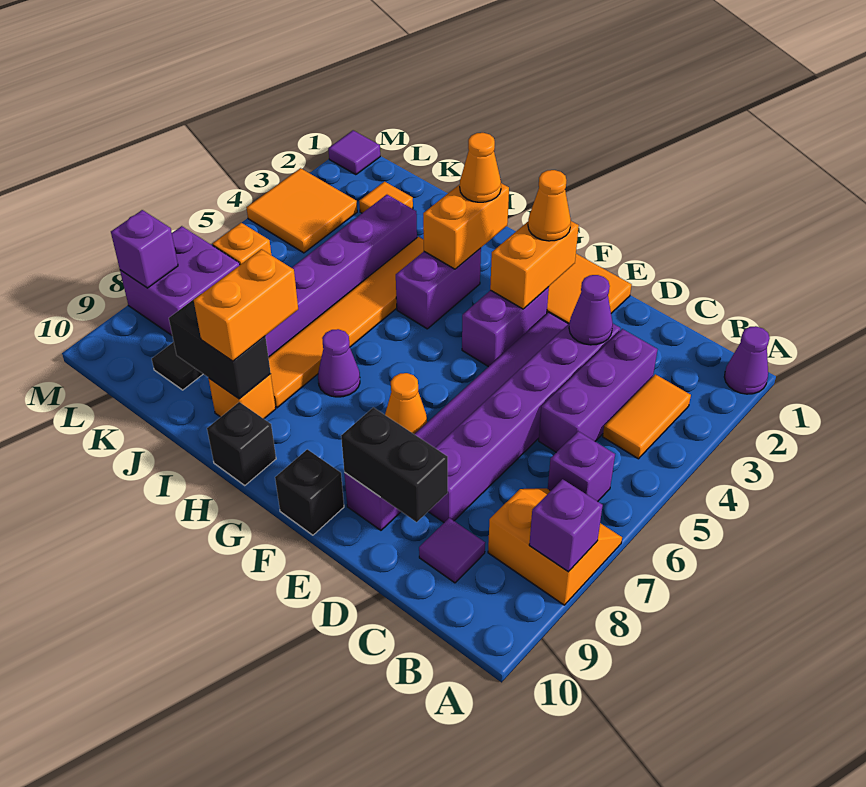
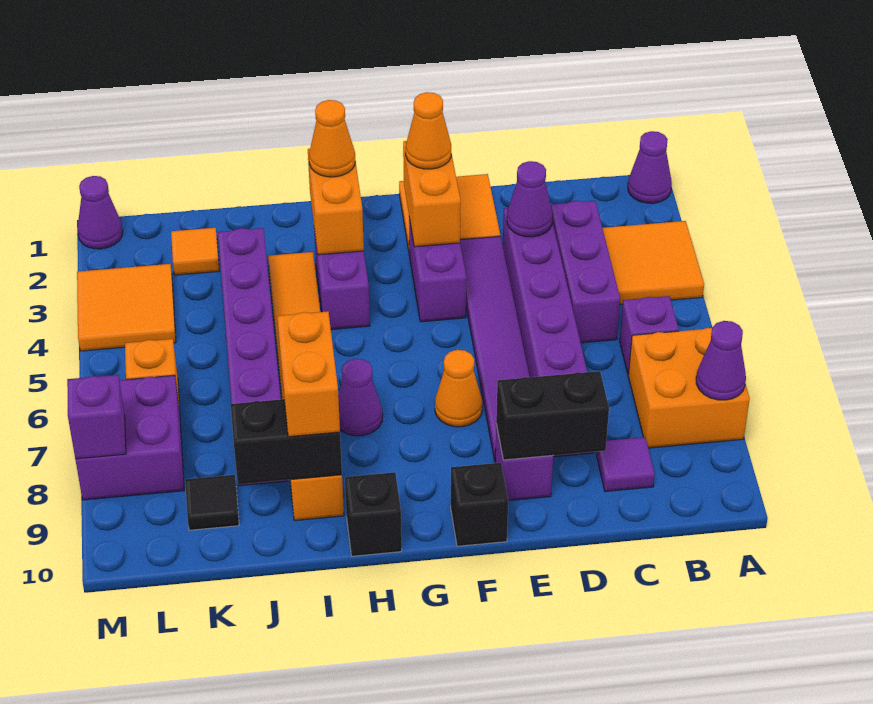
orange slope A7:B8 level 1 top 8 -> orange brick A7:B8 level 1
purple brick A8 level 2 -> purple cone A8 level 2
orange tile B3:B4 level 1 -> orange tile A3:B4 level 1
purple tile M1 level 1 -> purple cone M1 level 1

